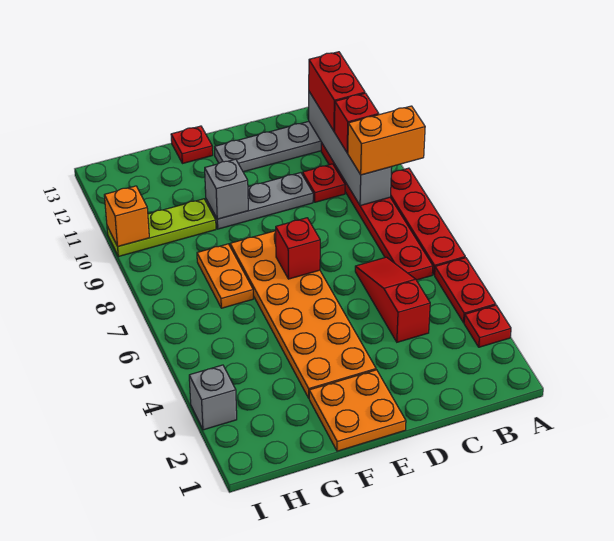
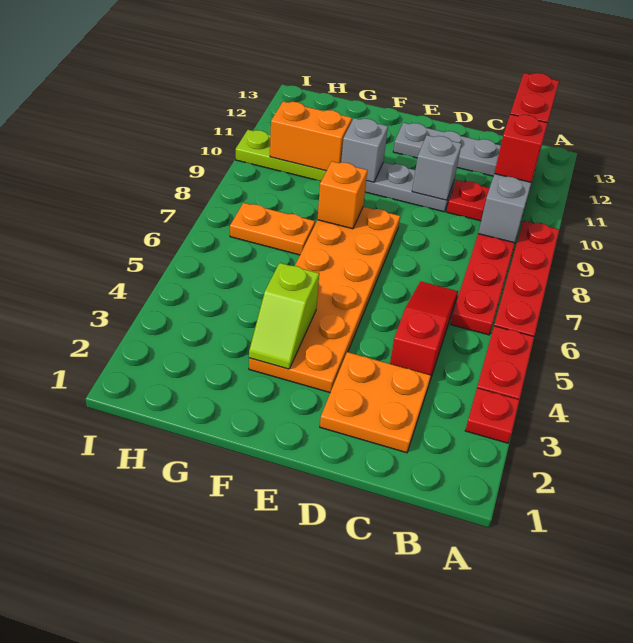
orange brick A9:B9 level 3 -> orange brick G10:H10 level 2
orange plate E1:F2 level 1 -> orange plate C2:D3 level 1
red brick E7 level 2 -> none
none -> lime slope F3:F4 level 2 top 4
red plate F13 level 1 -> none
orange plate G7:G8 level 1 -> orange plate G7:H7 level 1
grey brick I3 level 1 -> grey brick D10 level 2
orange brick I10 level 2 -> orange brick F8 level 2

